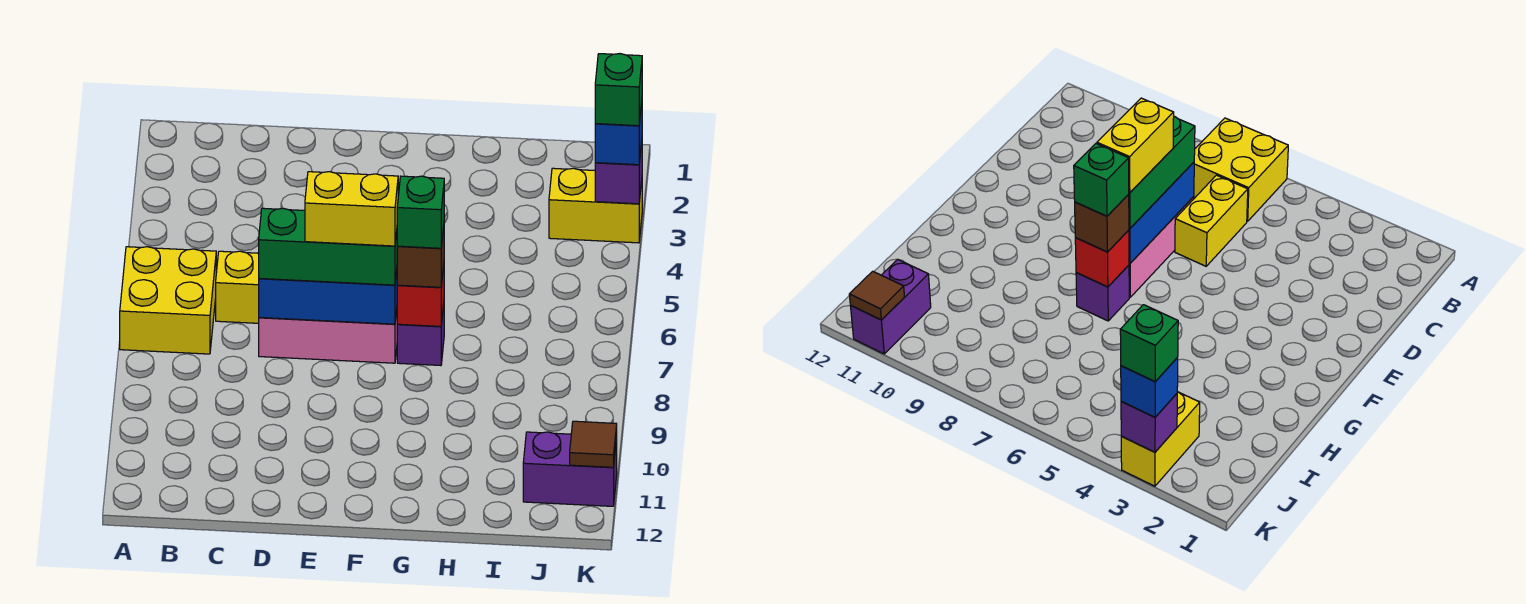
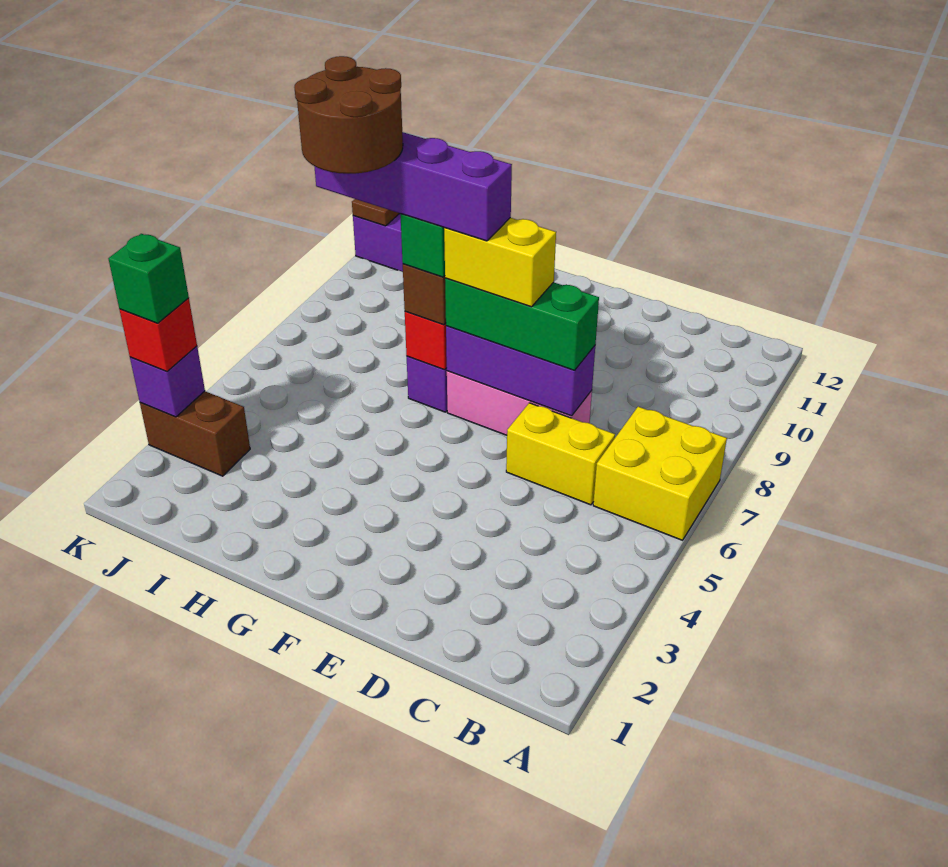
blue brick D7:F7 level 2 -> purple brick D7:F7 level 2
none -> purple brick F7:I7 level 5
none -> brown round brick H6:I7 level 6
yellow brick J3:K3 level 1 -> brown brick J3:K3 level 1
blue brick K3 level 3 -> red brick K3 level 3

